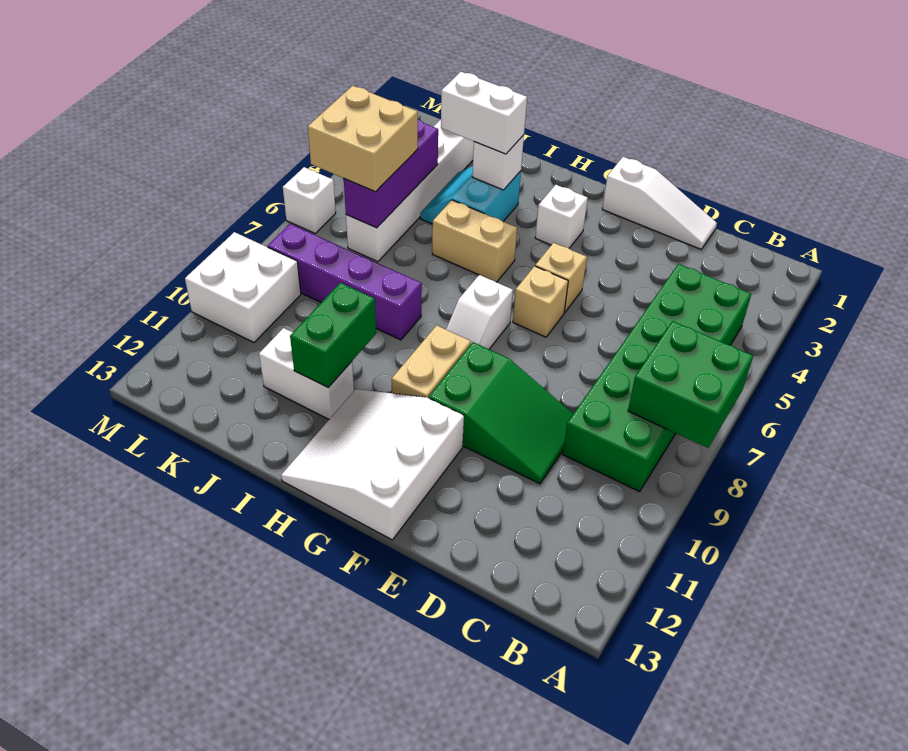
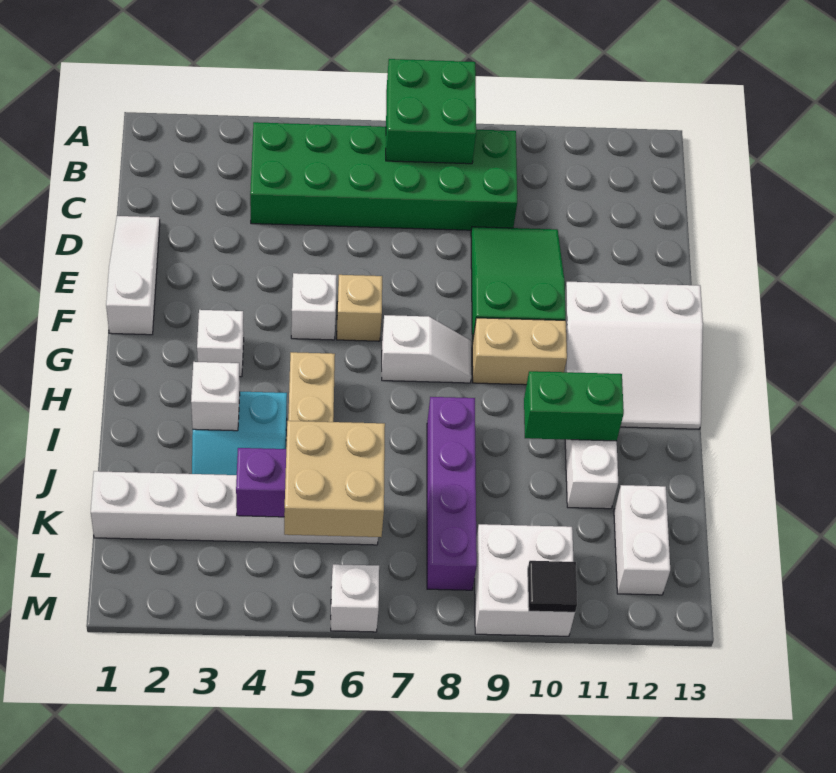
tan brick F5 level 1 -> white brick F5 level 1
white brick I3:J3 level 3 -> white brick K12:L12 level 1
none -> black tile M10 level 2

